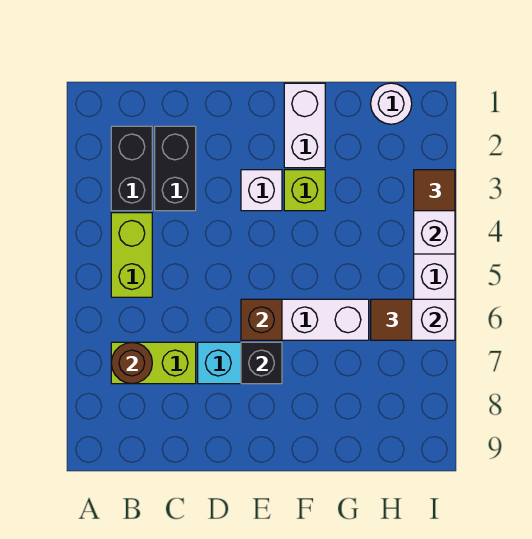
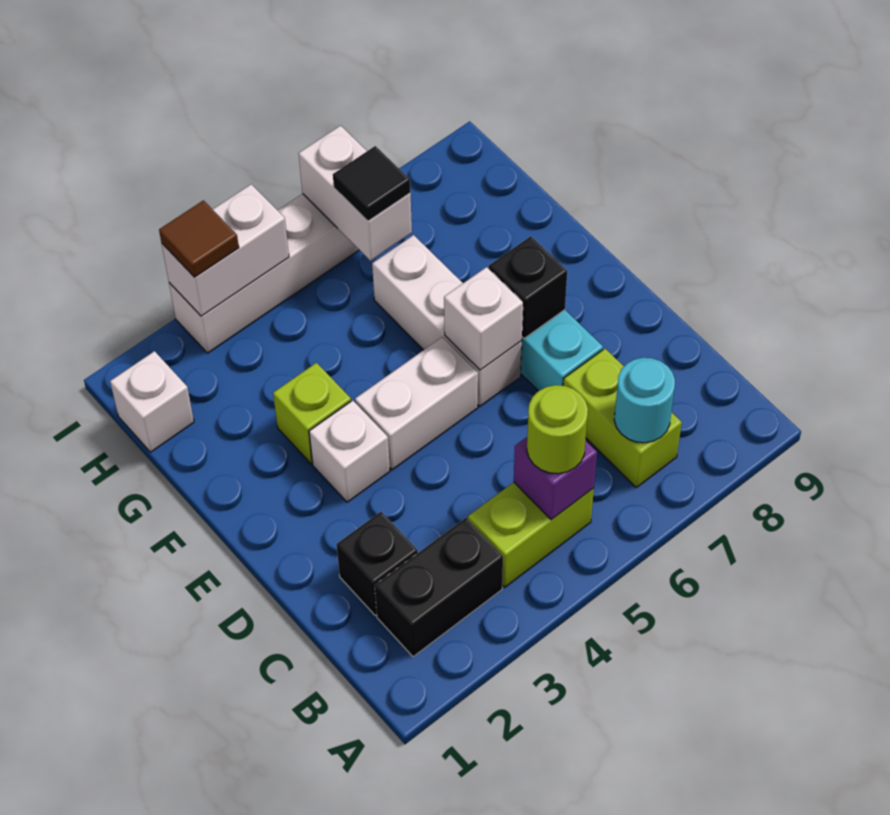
none -> purple brick B5 level 2
none -> lime round brick B5 level 3
brown round brick B7 level 2 -> cyan round brick B7 level 2
black brick C2:C3 level 1 -> black brick C2 level 1
brown brick E6 level 2 -> white brick E6 level 2
white brick F1:F2 level 1 -> white brick E4:E5 level 1
white round brick H1 level 1 -> white brick H1 level 1
brown tile H6 level 3 -> black tile H6 level 3

